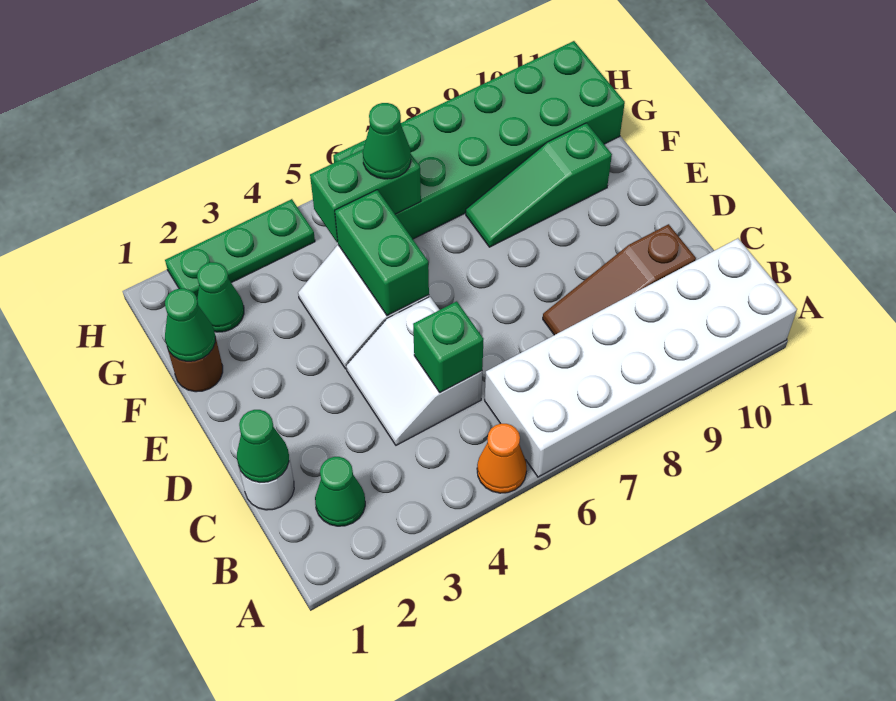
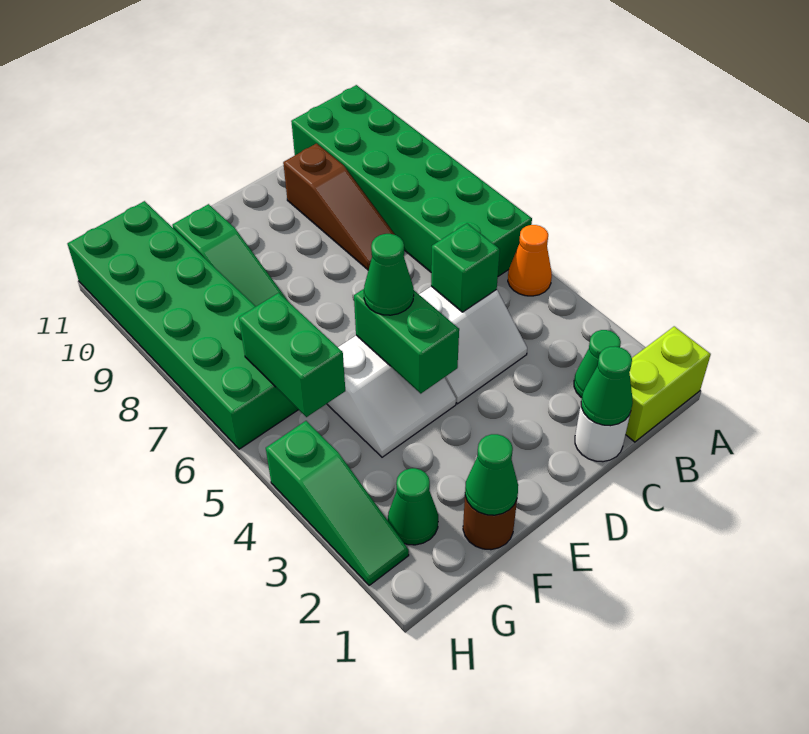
none -> lime brick A1:B1 level 1
white brick A6:B11 level 1 -> green brick A6:B11 level 1
green brick E5:F5 level 2 -> green brick E4:E5 level 2
green cone G6 level 3 -> green cone E5 level 3
green plate H2:H4 level 1 -> green slope H2:H4 level 1 top 4

